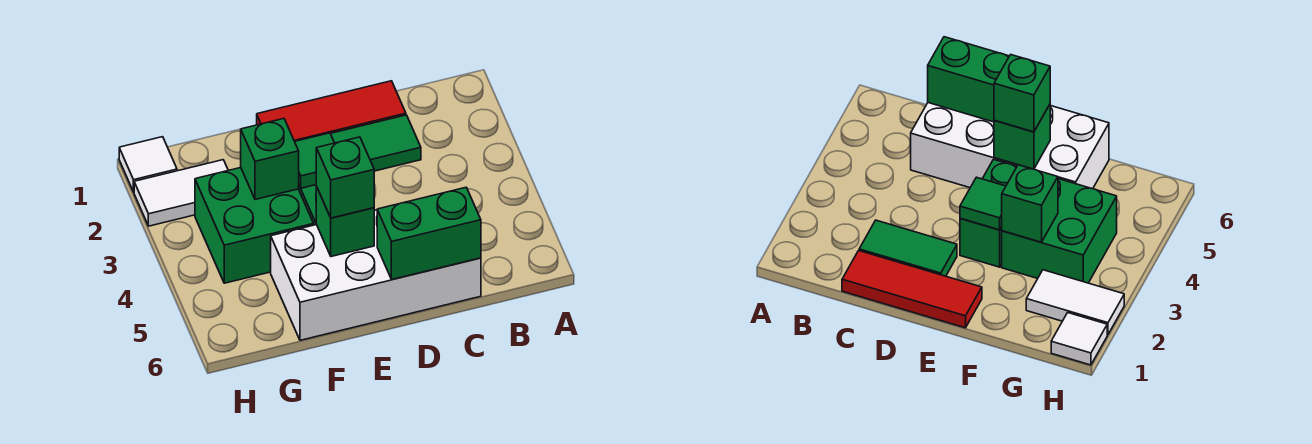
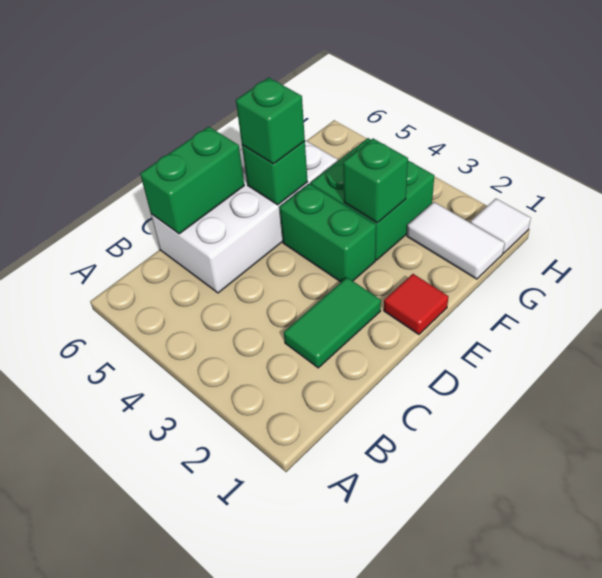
red tile C1:E1 level 1 -> red tile E1 level 1
green tile E3 level 2 -> none
white tile G2:H2 level 1 -> white tile G1:G2 level 1

